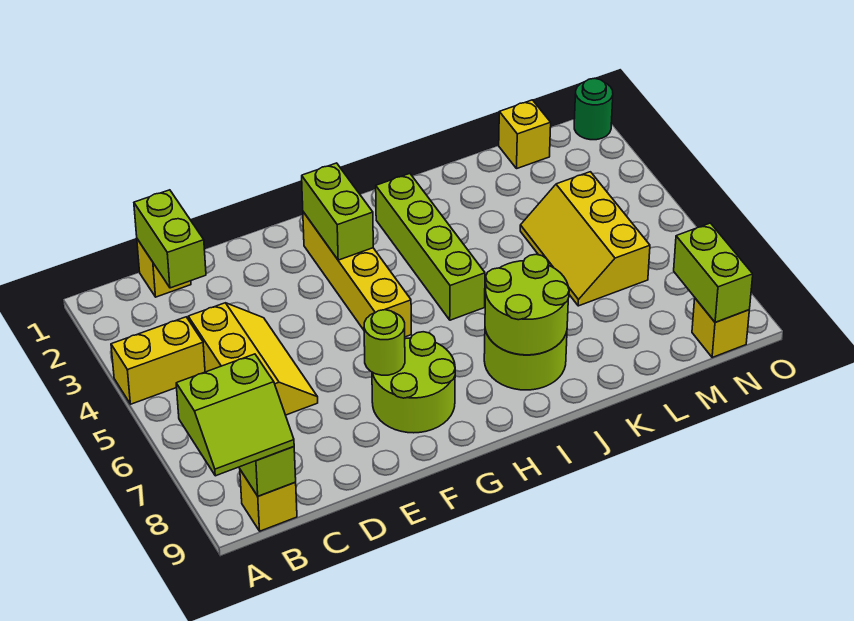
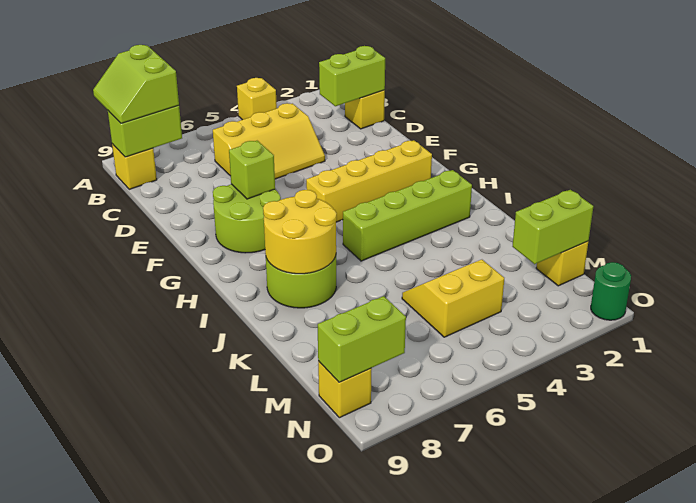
yellow brick A4:B4 level 1 -> yellow brick A4 level 1
lime round brick F7 level 2 -> lime brick F7 level 2
lime brick G2:G3 level 2 -> lime brick M1:M2 level 2
lime round brick I7:J8 level 2 -> yellow round brick I7:J8 level 2
yellow slope L4:M6 level 1 top M -> yellow slope L4:M5 level 1 top M

